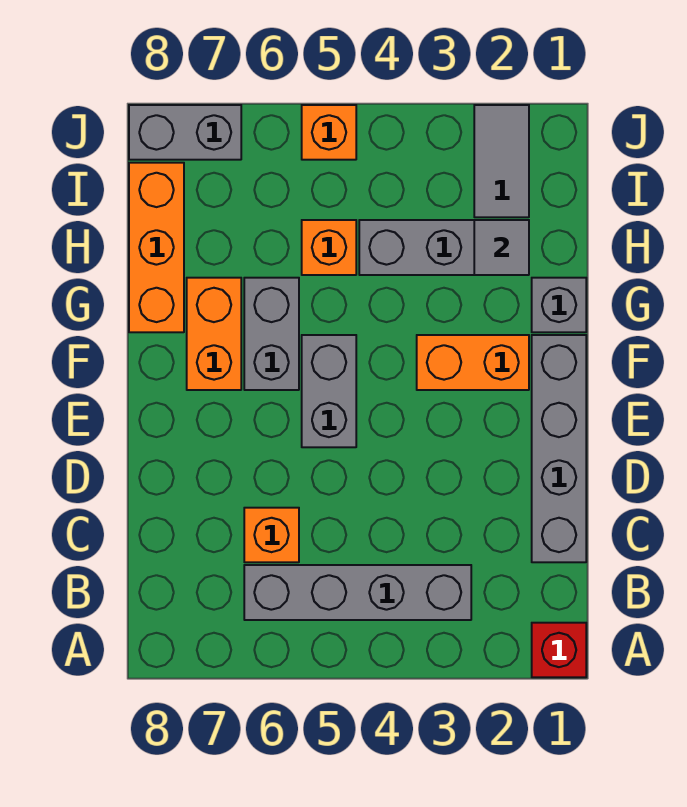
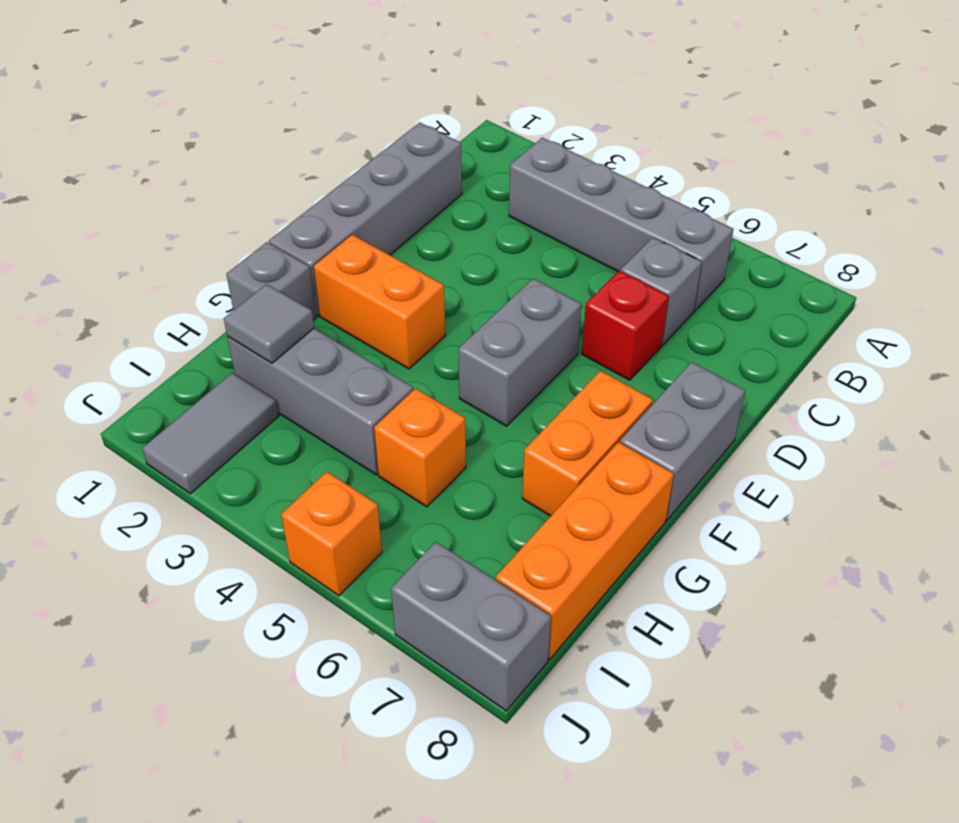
red brick A1 level 1 -> red brick D6 level 1
orange brick C6 level 1 -> grey brick C6 level 1
grey brick F6:G6 level 1 -> grey brick E8:F8 level 1

